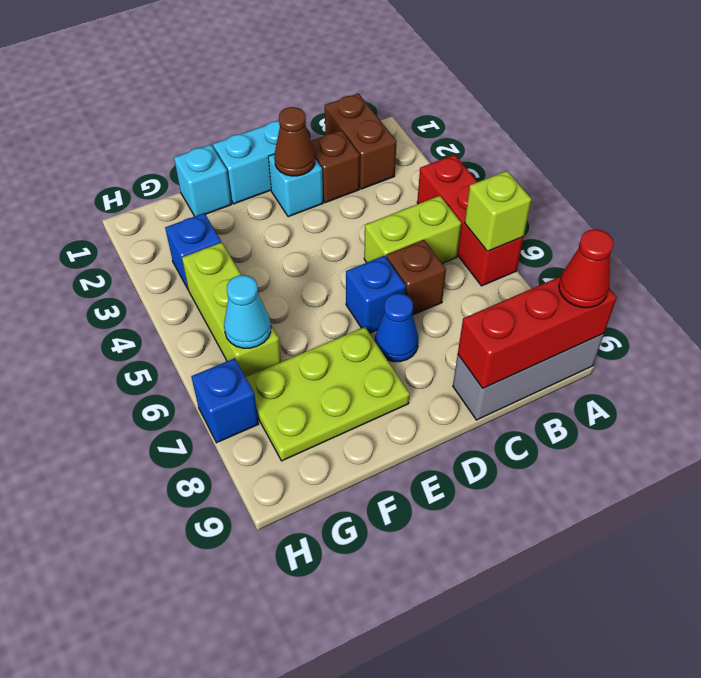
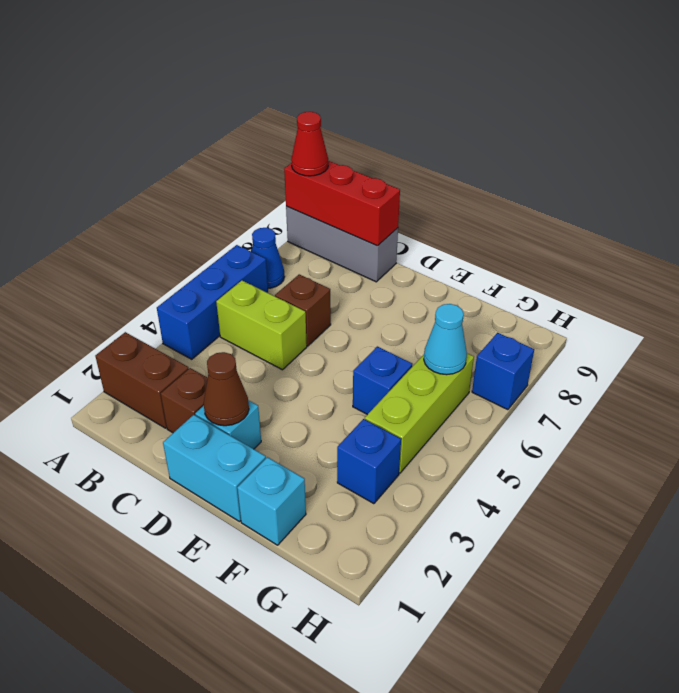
red brick A4:A6 level 1 -> blue brick A4:A6 level 1
lime brick A6 level 2 -> none
brown brick B1:B2 level 1 -> brown brick A2:B2 level 1
blue brick D6 level 1 -> blue brick F5 level 1
blue cone D7 level 1 -> blue cone A7 level 1
lime plate E7:G8 level 1 -> none

